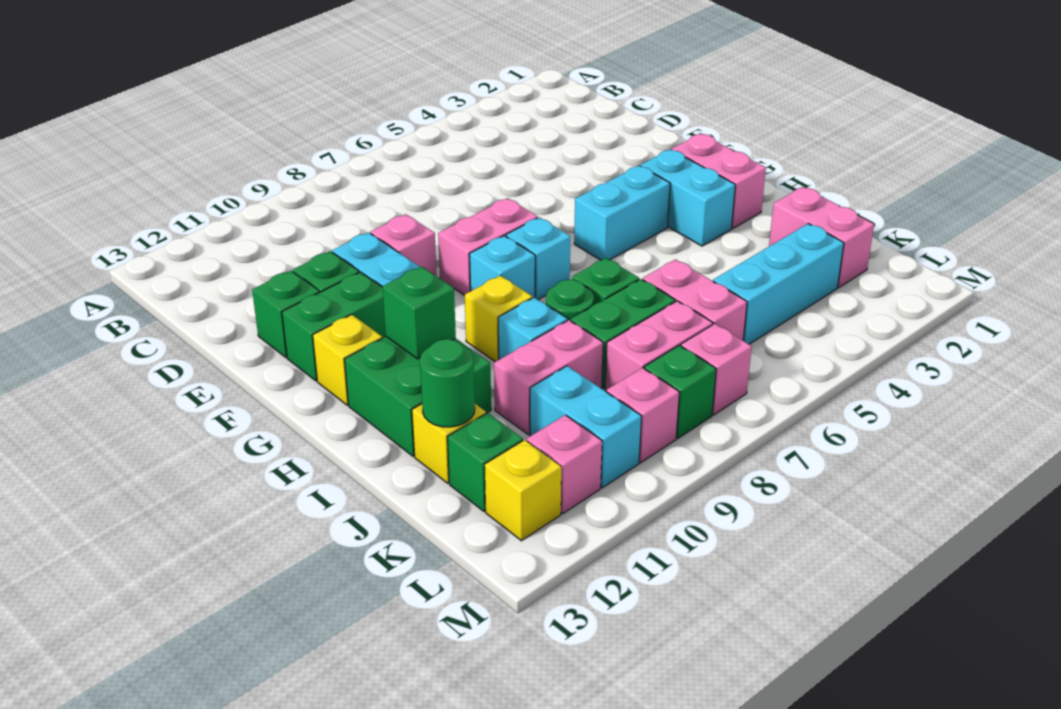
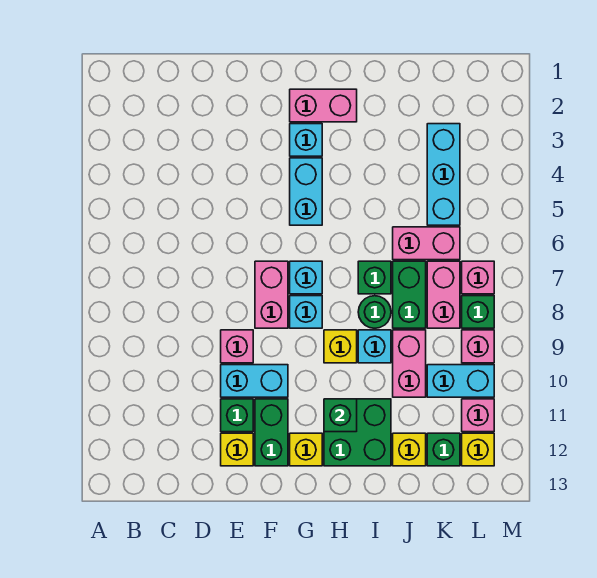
green brick E12 level 1 -> yellow brick E12 level 1
cyan brick G3:H3 level 1 -> cyan brick G3 level 1
pink brick J2:K2 level 1 -> none
green round brick J12 level 2 -> none

